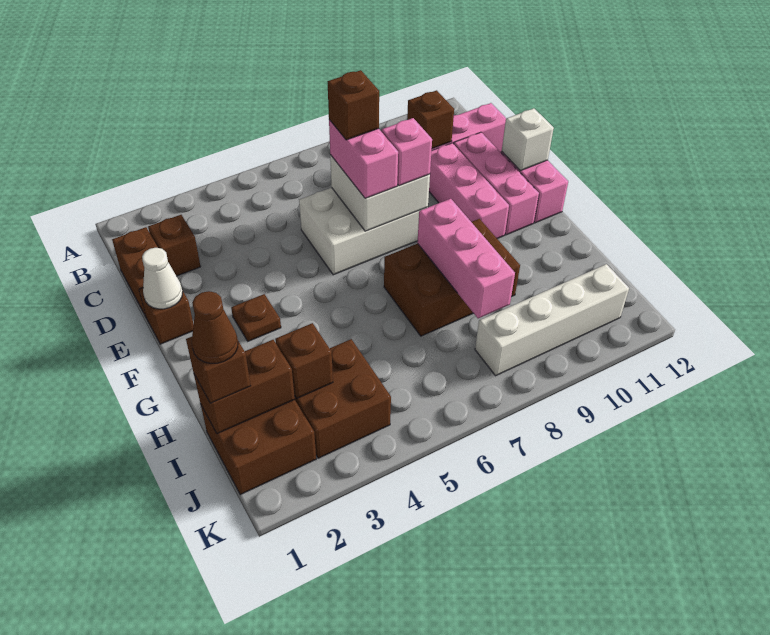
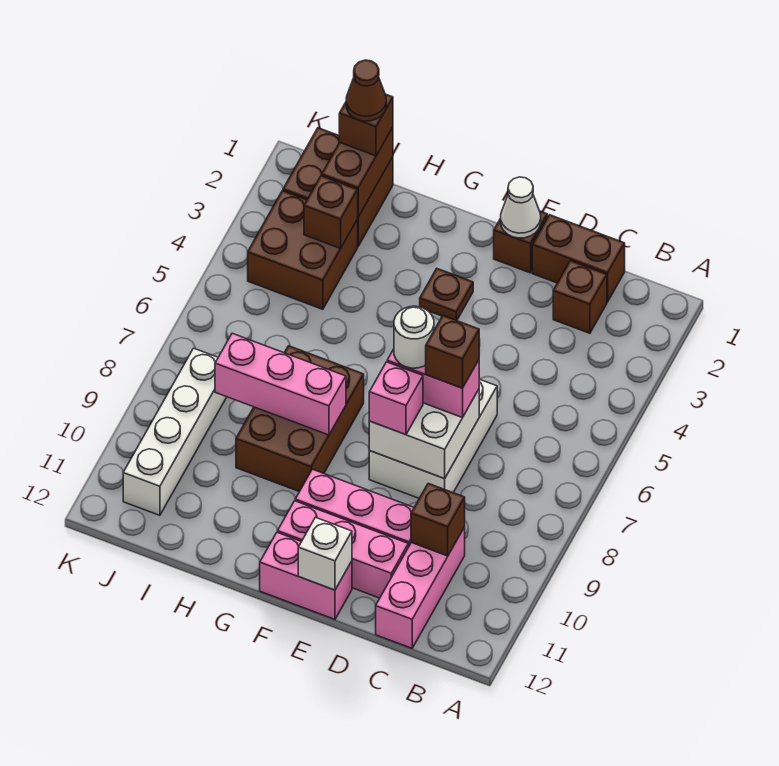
none -> white round brick E7 level 4

